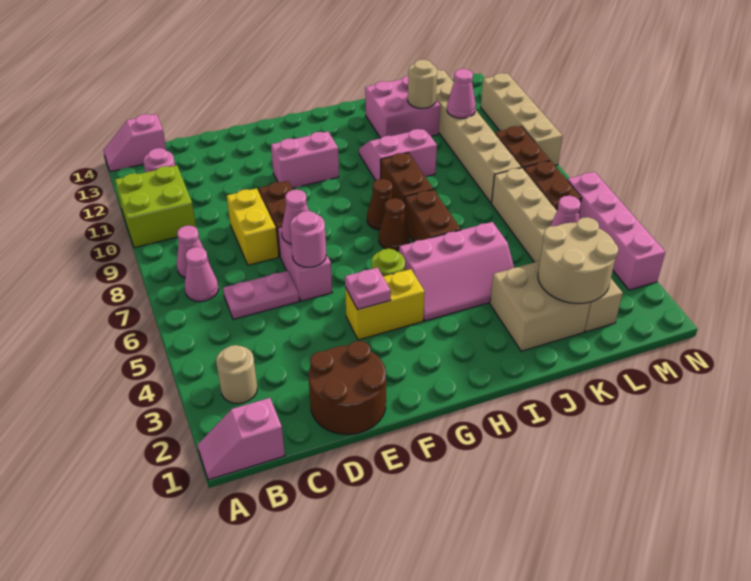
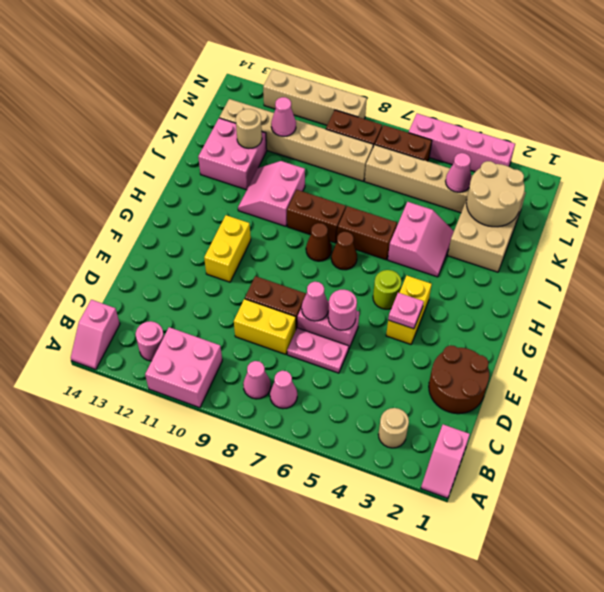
lime brick A10:B11 level 1 -> pink brick A10:B11 level 1
pink plate C6:D6 level 1 -> pink plate D6:D7 level 1
pink brick F11:G11 level 1 -> yellow brick F11:G11 level 1
pink slope H4:J5 level 1 top 5 -> pink slope I4:J5 level 1 top 5

